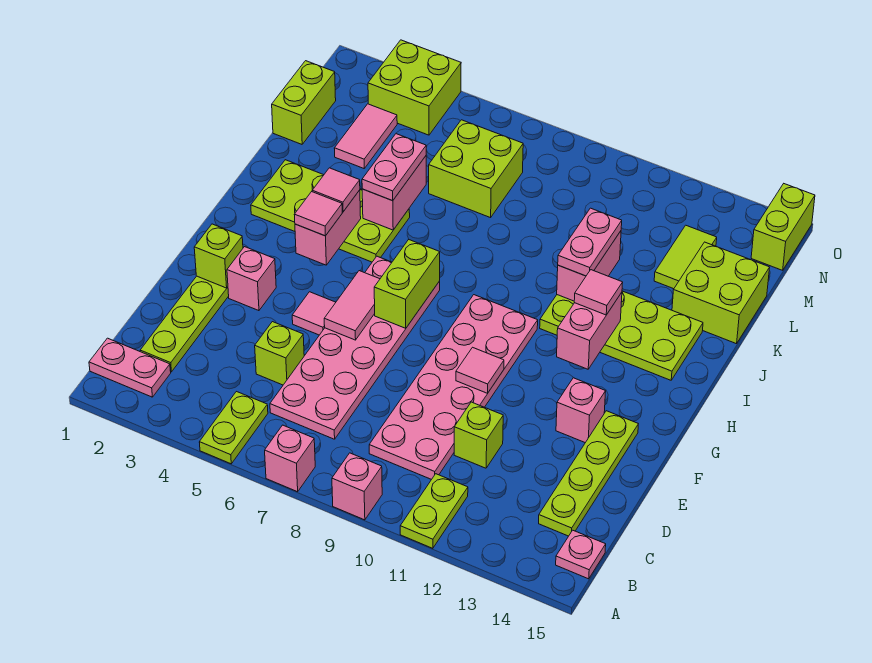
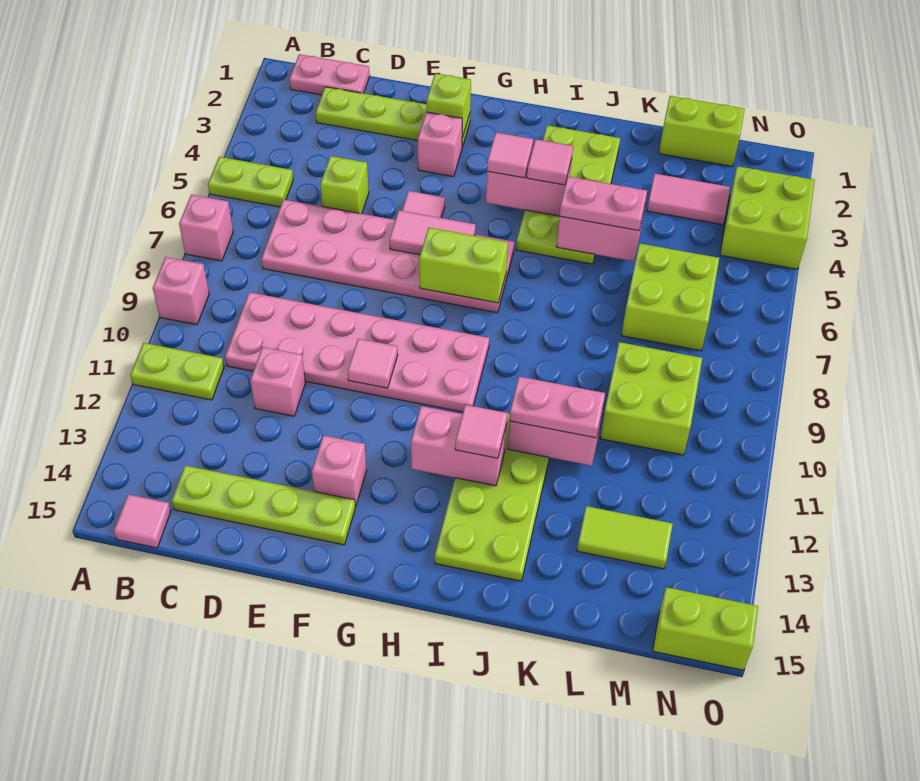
pink plate B1:B2 level 1 -> pink plate B1:C1 level 1
pink plate B15 level 1 -> pink tile B15 level 1
lime brick D11 level 1 -> pink brick D11 level 1
lime brick K14:L15 level 1 -> lime brick L9:M10 level 1

